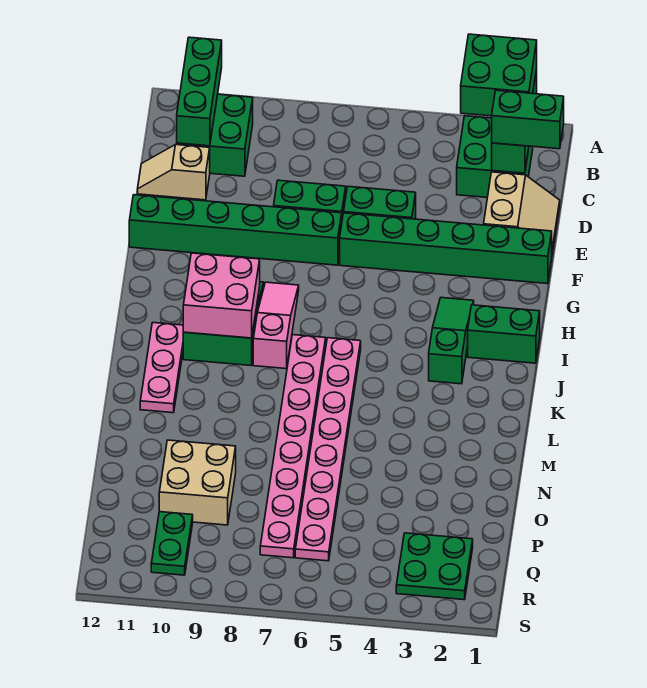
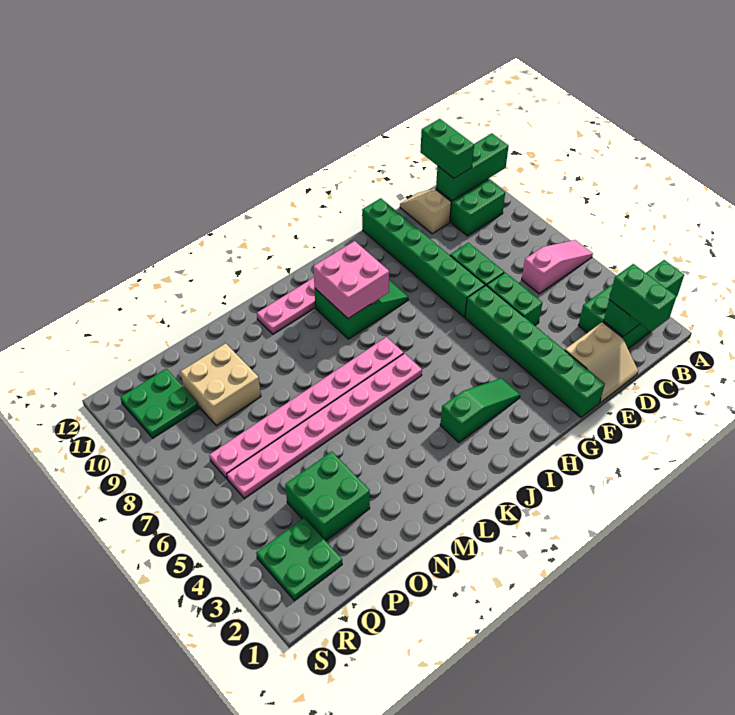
green brick A2:B3 level 3 -> green brick O3:P4 level 1
pink slope H8:J8 level 1 top J -> pink slope A6:C6 level 1 top C
green brick I1:I2 level 1 -> green brick C11:C12 level 3
green plate Q10:R10 level 1 -> green plate Q10:R11 level 1

